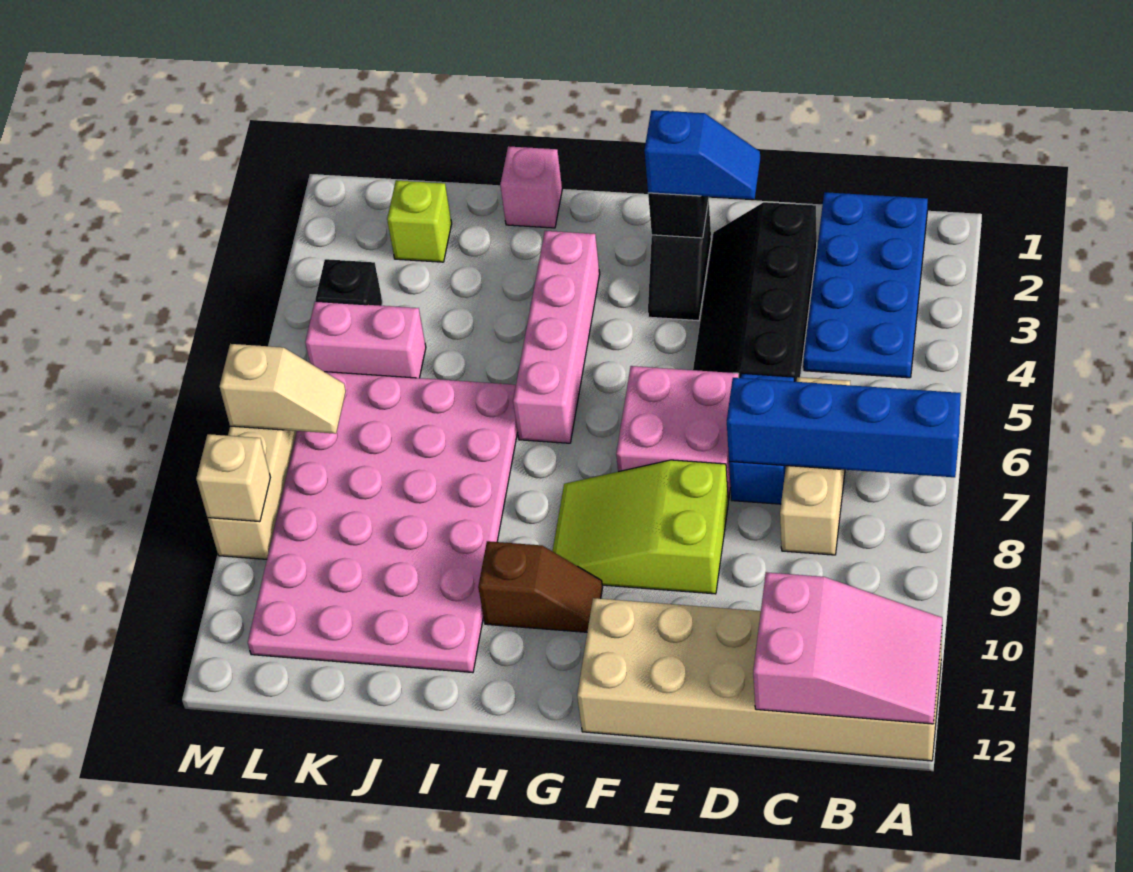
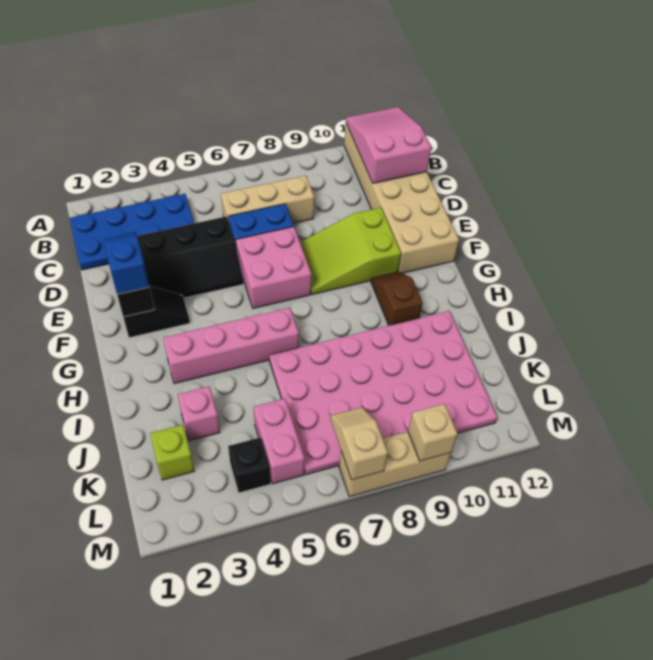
blue brick A7:D7 level 2 -> none
lime slope E8:G9 level 1 top E -> lime slope E8:F10 level 1 top 10
pink brick I1 level 1 -> pink brick J3 level 1

